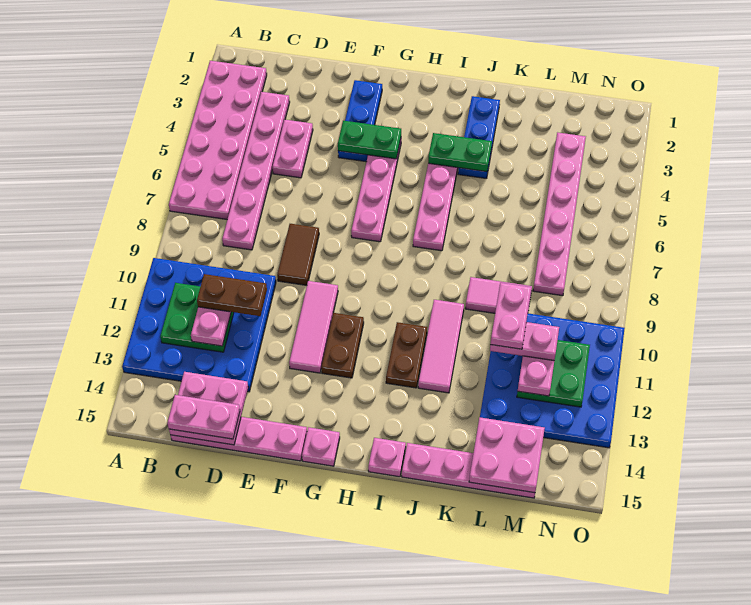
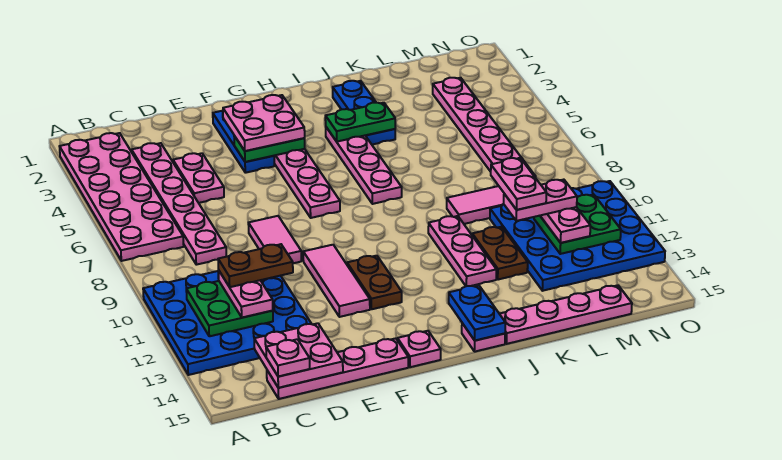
pink plate C15:D15 level 3 -> pink plate C15 level 3
brown tile E8:E9 level 1 -> pink tile E8:E9 level 1
brown plate I11:I12 level 1 -> brown plate K11:K12 level 1
none -> blue plate I14:I15 level 2
pink tile J10:J12 level 1 -> pink plate J10:J12 level 1
pink plate L14:M15 level 2 -> pink plate F3:G4 level 3

